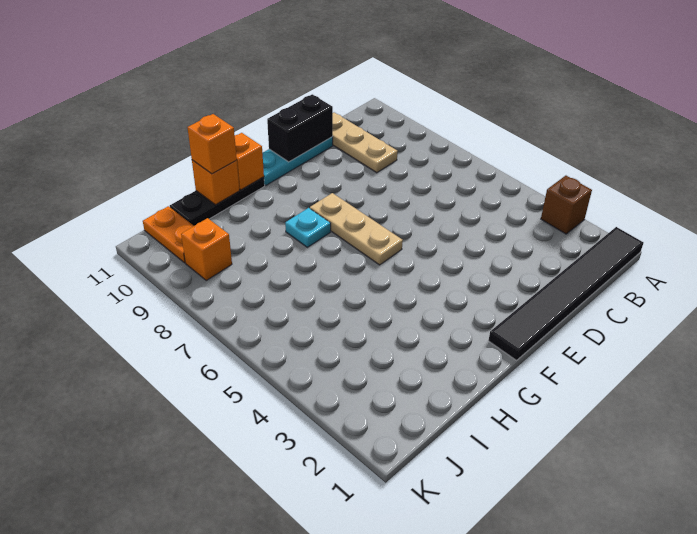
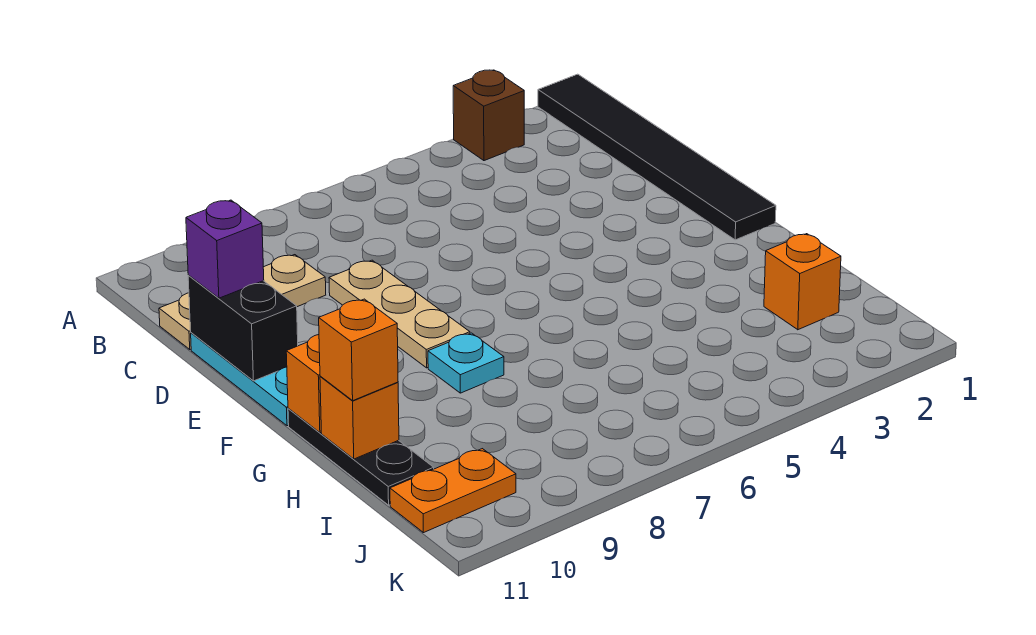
none -> purple brick D11 level 3
tan plate F6:F8 level 1 -> tan plate D8:F8 level 1
orange brick J9 level 1 -> orange brick I2 level 1

